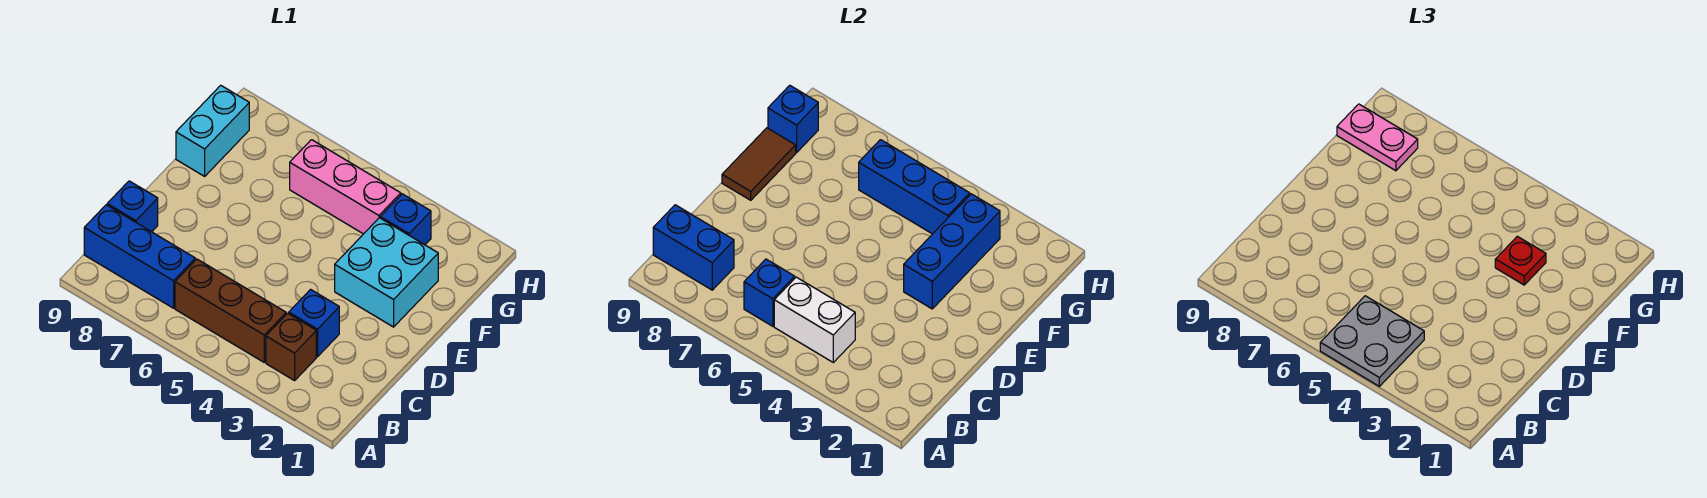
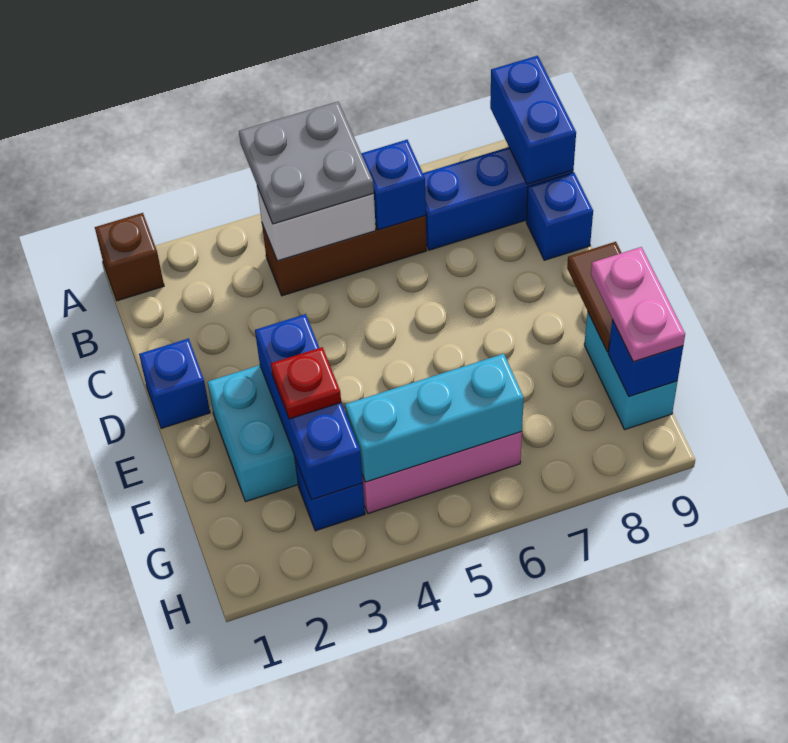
brown brick B3 level 1 -> brown brick A1 level 1
blue brick B8:B9 level 2 -> blue brick A9:B9 level 2
blue brick C3 level 1 -> blue brick D1 level 1
blue brick G4:G6 level 2 -> cyan brick G4:G6 level 2
pink plate G8:G9 level 3 -> pink plate F9:G9 level 3

